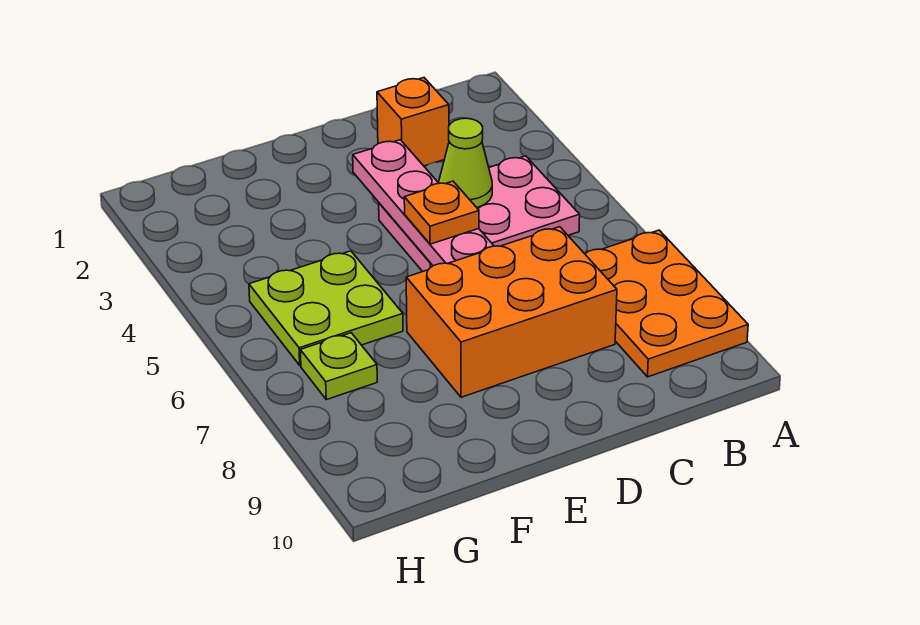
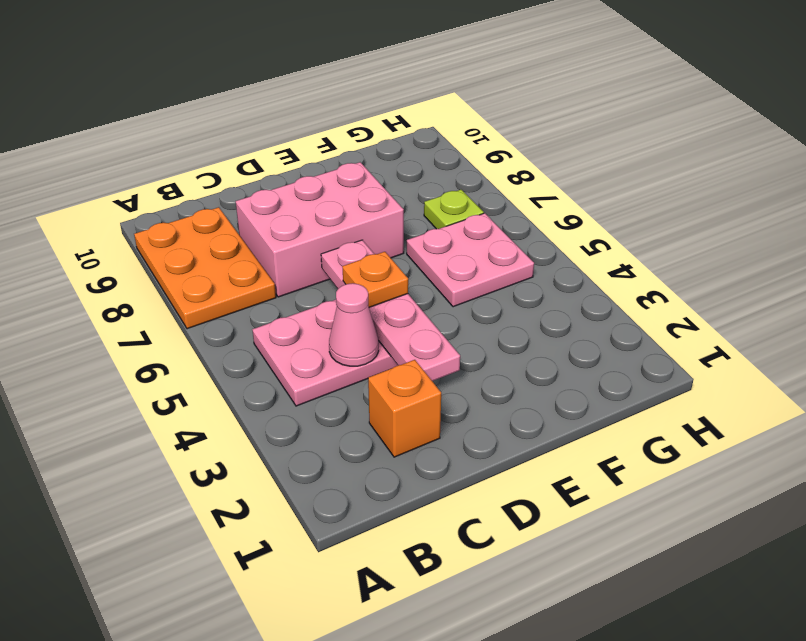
lime cone C4 level 2 -> pink cone C4 level 2
orange brick C7:E8 level 1 -> pink brick C7:E8 level 1
lime plate F5:G6 level 1 -> pink plate F5:G6 level 1

